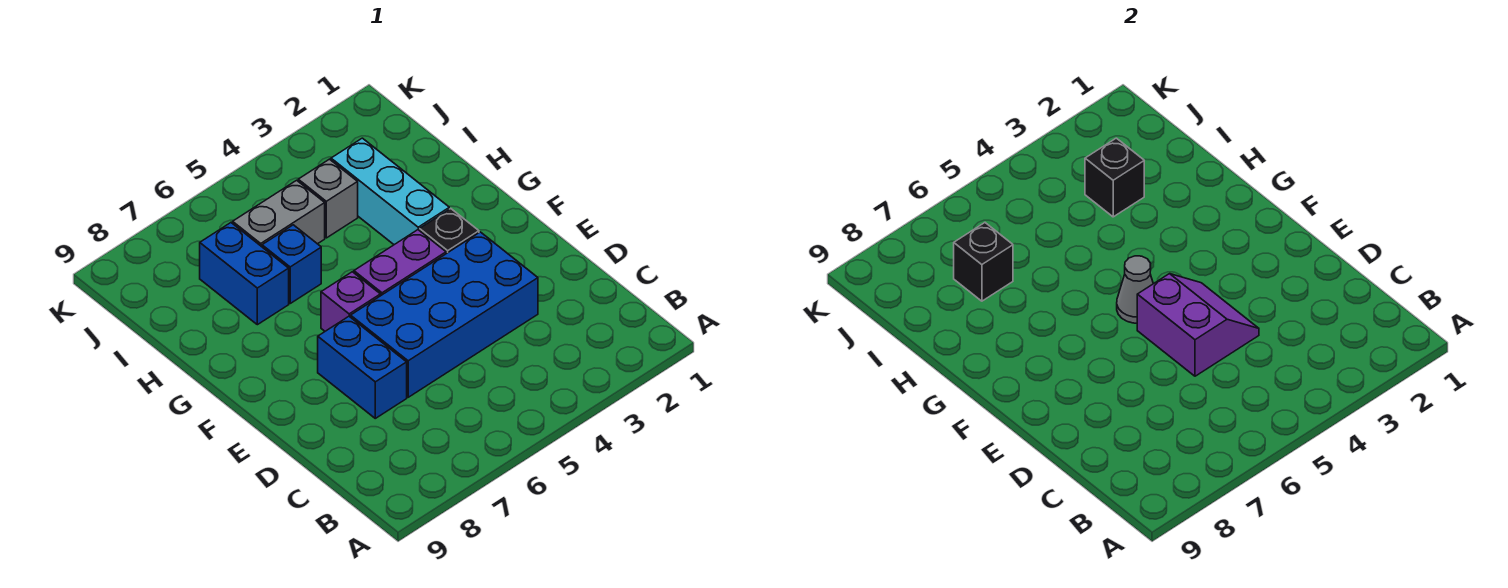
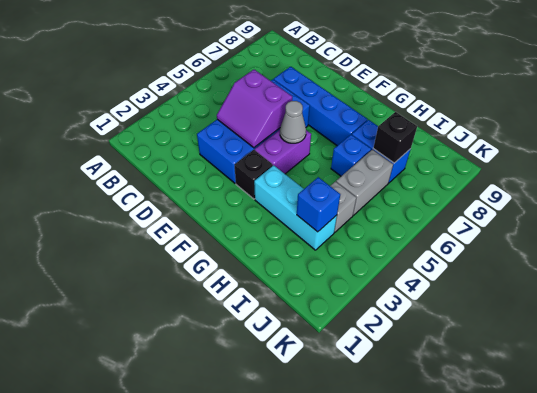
blue brick D7:E7 level 1 -> blue brick D7:G7 level 1
purple brick F6 level 1 -> none
black brick I3 level 2 -> blue brick I3 level 2

